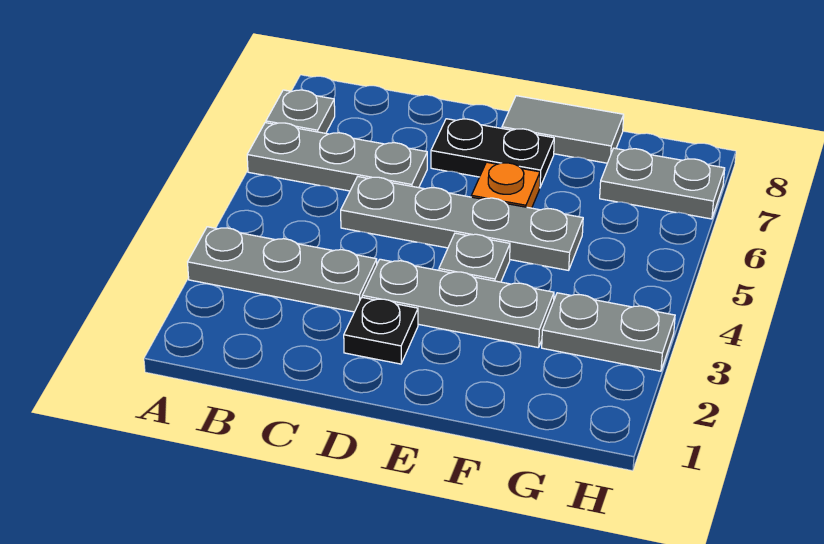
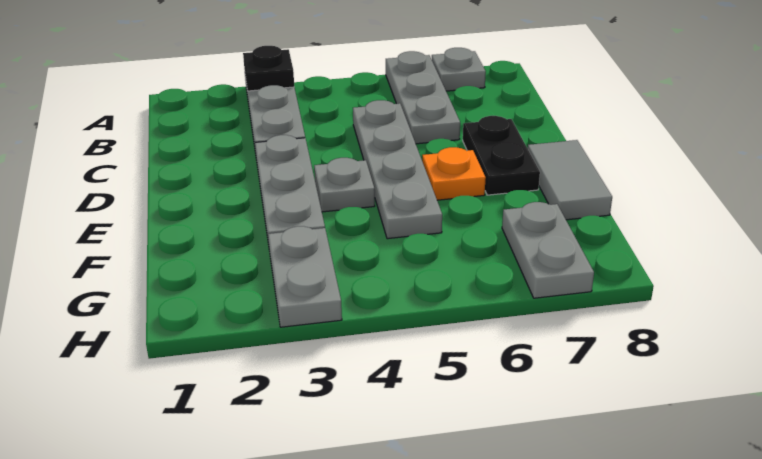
black plate D2 level 1 -> black plate A3 level 2

